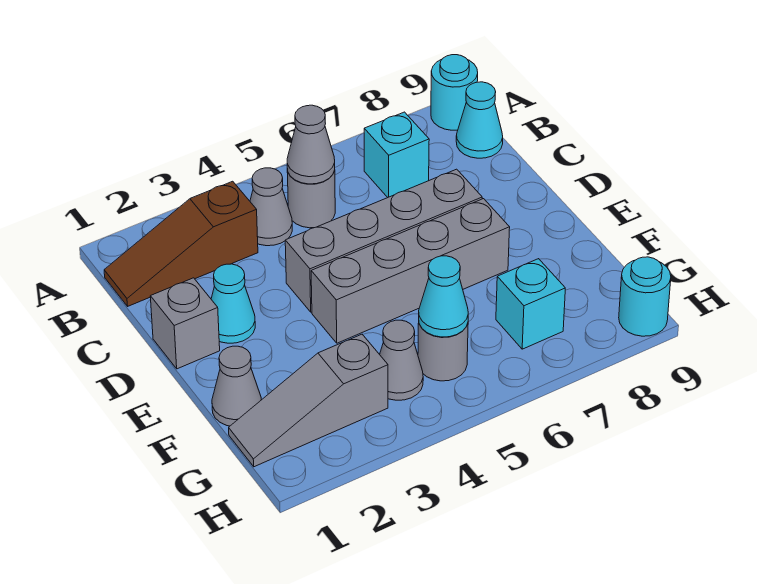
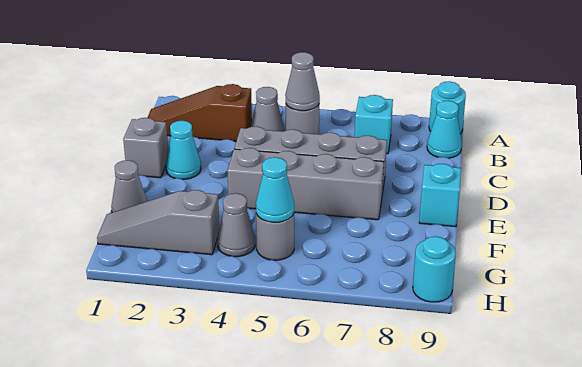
cyan brick G7 level 1 -> cyan brick E9 level 1

